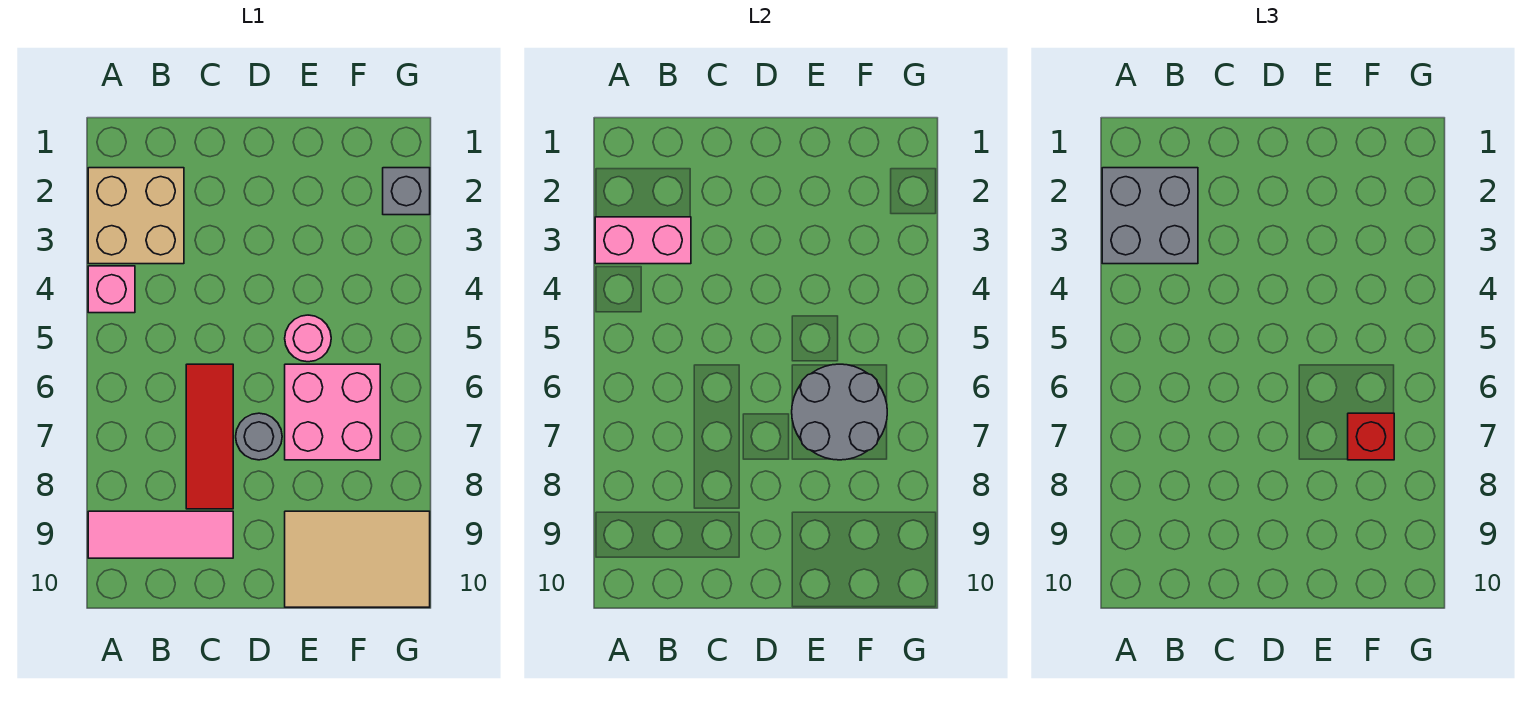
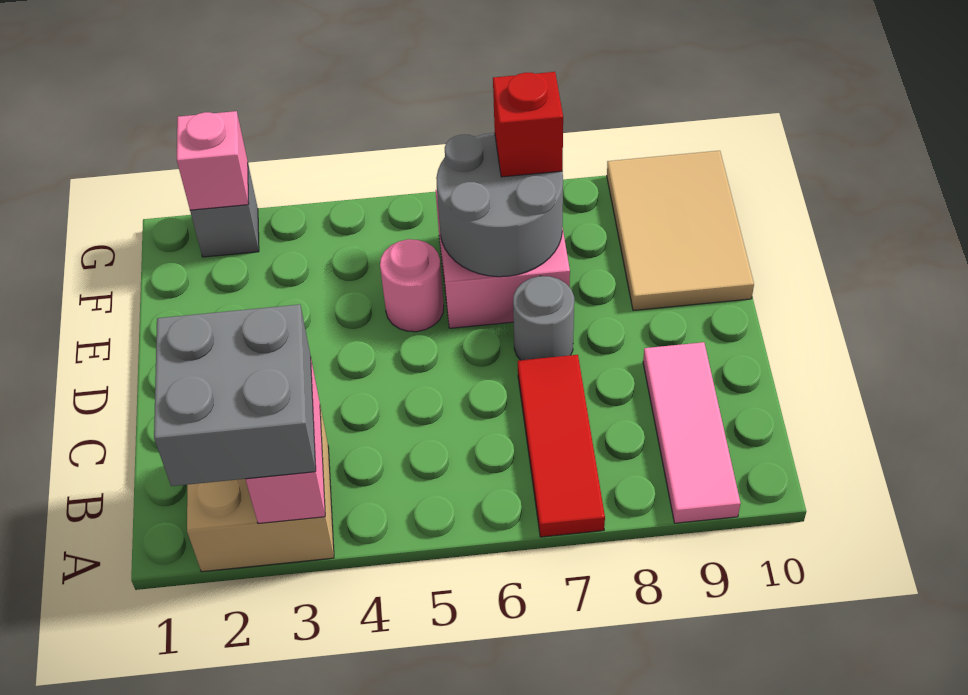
pink brick A4 level 1 -> pink brick G2 level 2
red tile C6:C8 level 1 -> red tile A7:C7 level 1

